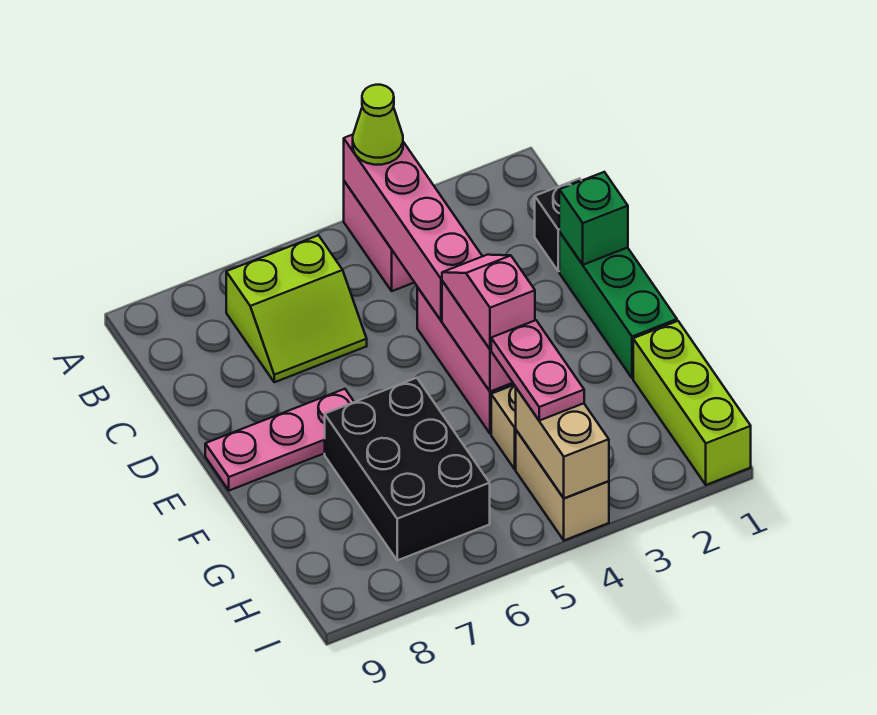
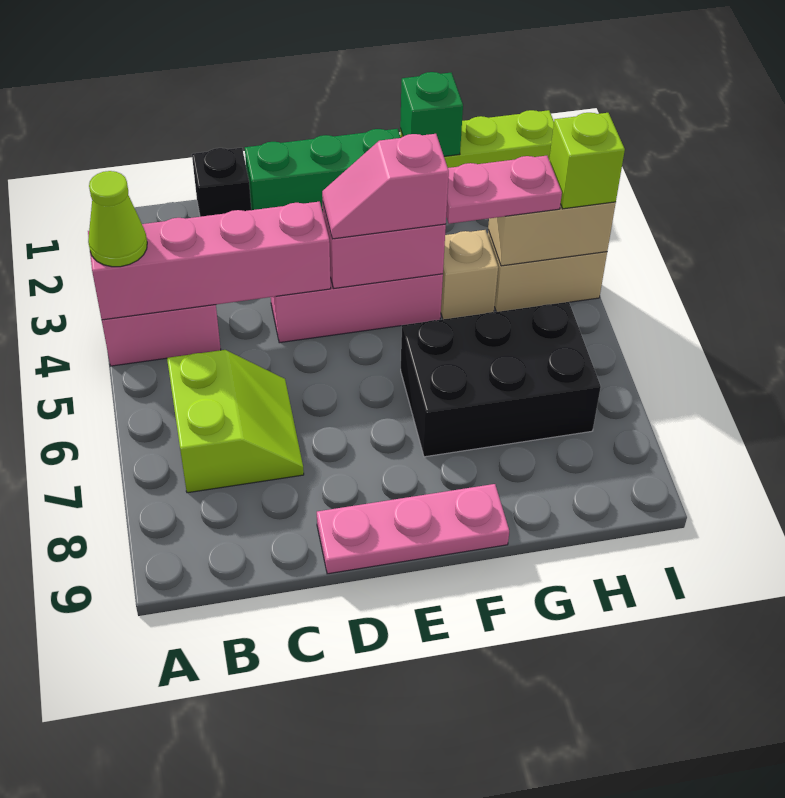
green brick D1 level 2 -> green brick G1 level 2
pink plate E7:E9 level 1 -> pink plate D9:F9 level 1
none -> lime brick I4 level 3

